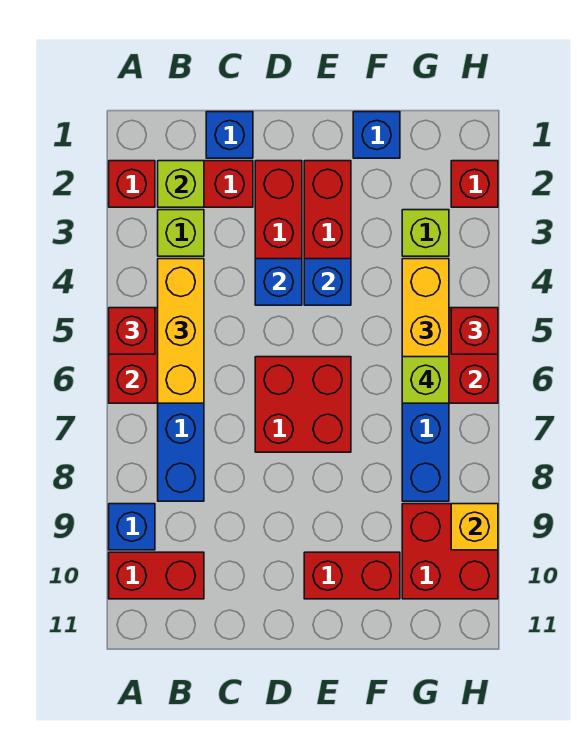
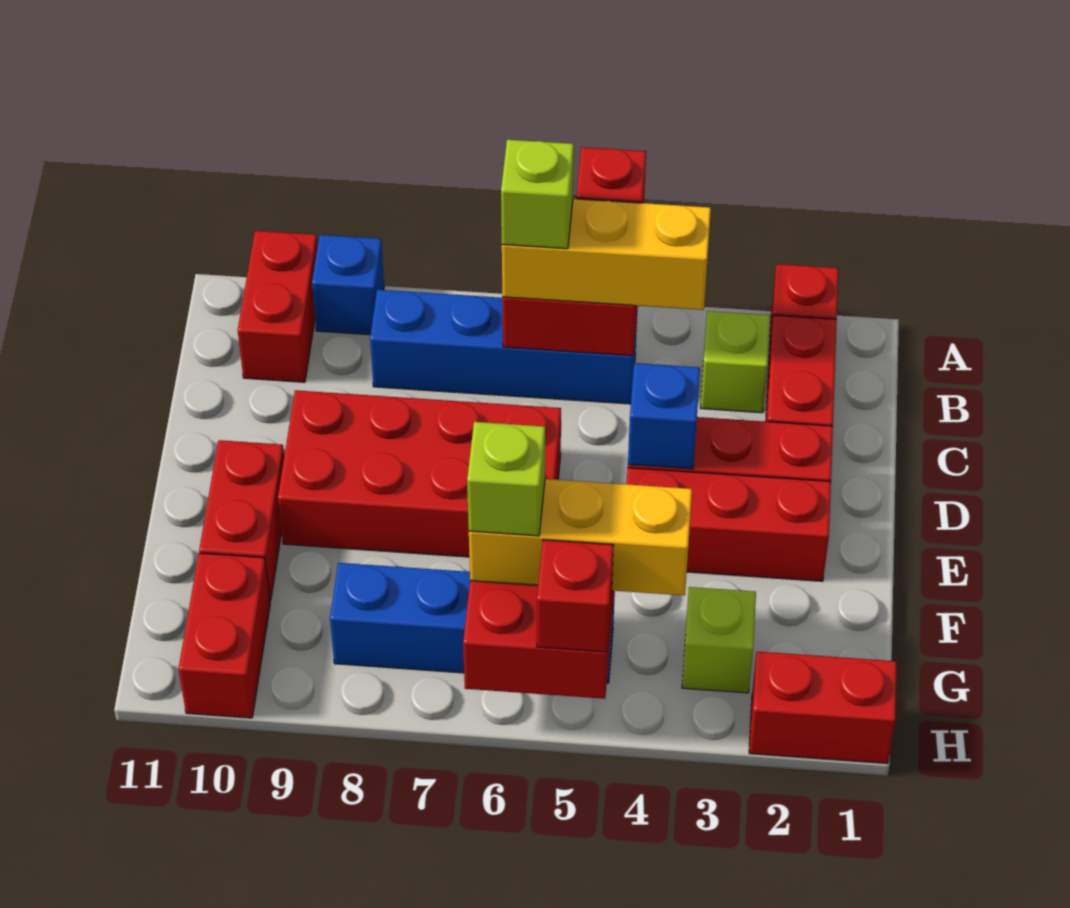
lime brick B2 level 2 -> lime brick B6 level 4
blue brick C1 level 1 -> none
red brick D6:E7 level 1 -> red brick D6:E9 level 1
blue brick E4 level 2 -> none
blue brick F1 level 1 -> none
red brick G9:H10 level 1 -> red brick G10:H10 level 1
red brick H2 level 1 -> red brick H1:H2 level 1
yellow brick H9 level 2 -> none

